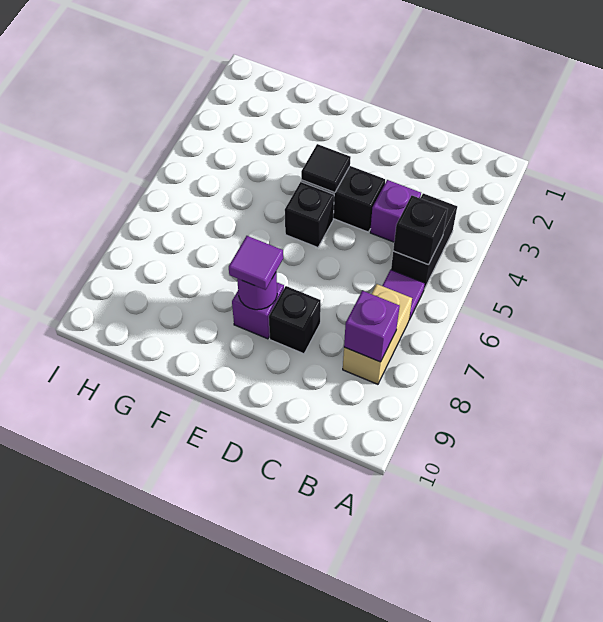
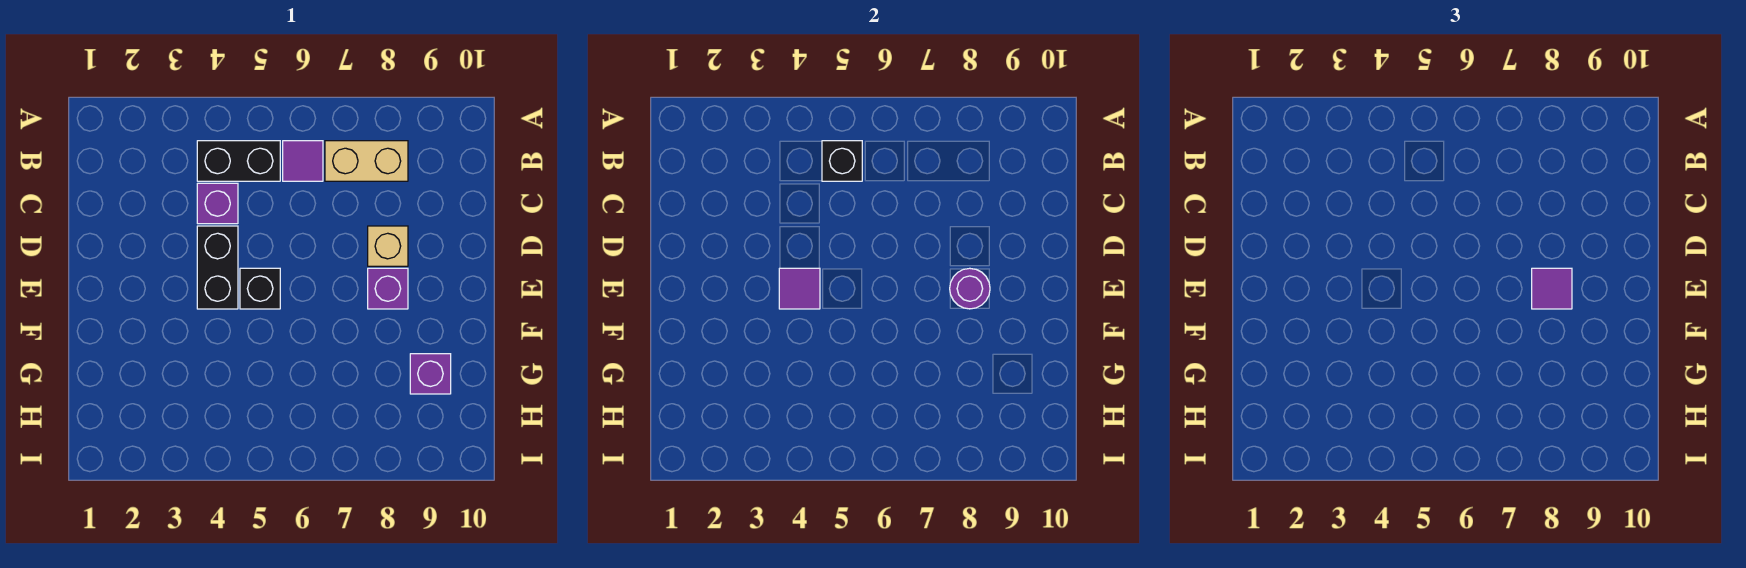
purple brick B8 level 2 -> purple brick G9 level 1
black brick D8 level 1 -> tan brick D8 level 1
black tile E4 level 2 -> purple tile E4 level 2

